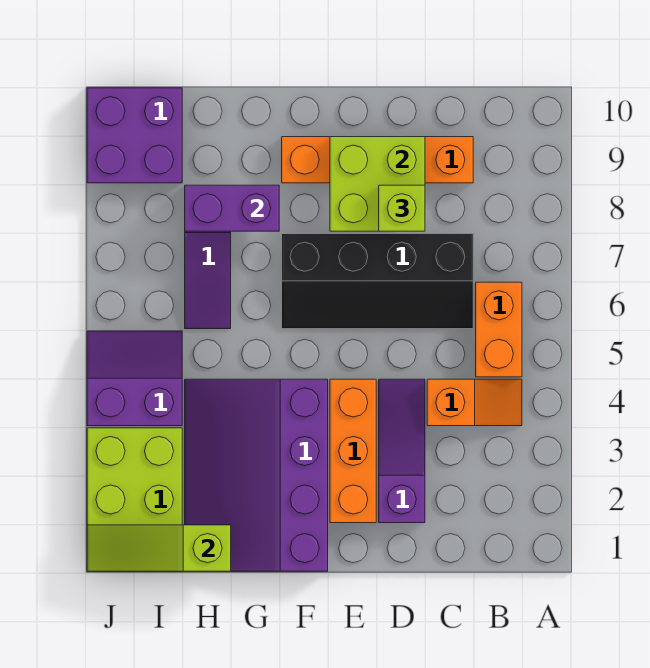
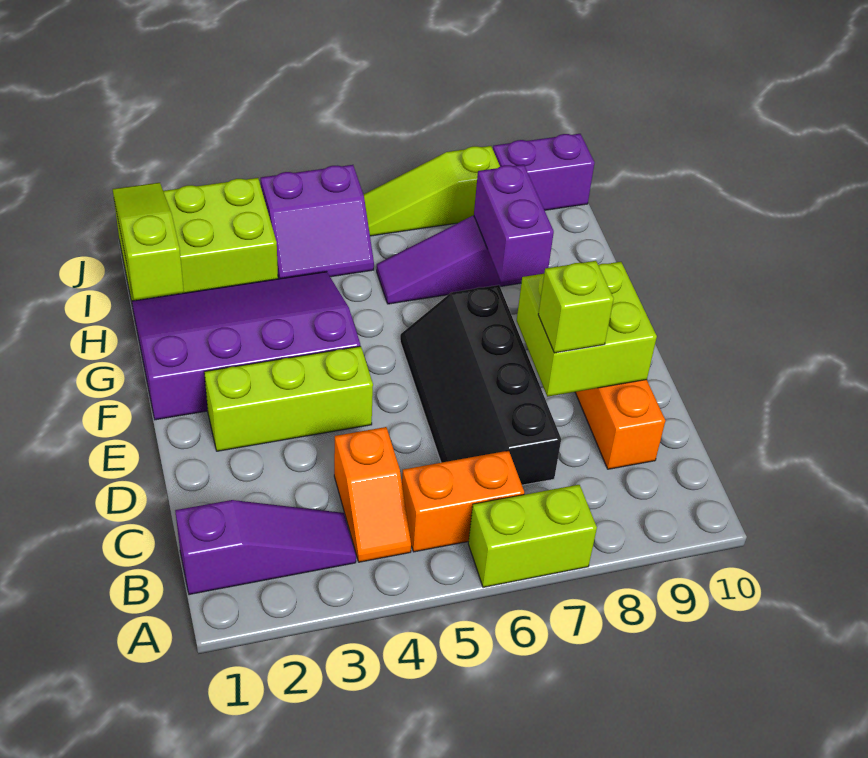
none -> lime brick A6:A7 level 1
purple slope D2:D4 level 1 top 2 -> purple slope B1:B3 level 1 top 1
orange brick E2:E4 level 1 -> lime brick E2:E4 level 1
purple slope I4:J5 level 1 top 4 -> purple slope I4:J5 level 1 top J
purple brick I9:J10 level 1 -> purple brick J9:J10 level 1
none -> lime slope J6:J8 level 1 top 8

